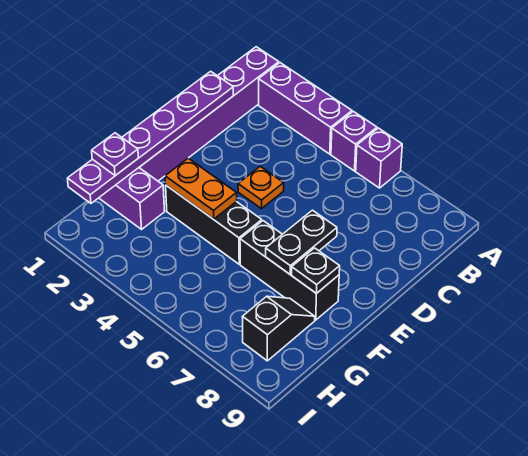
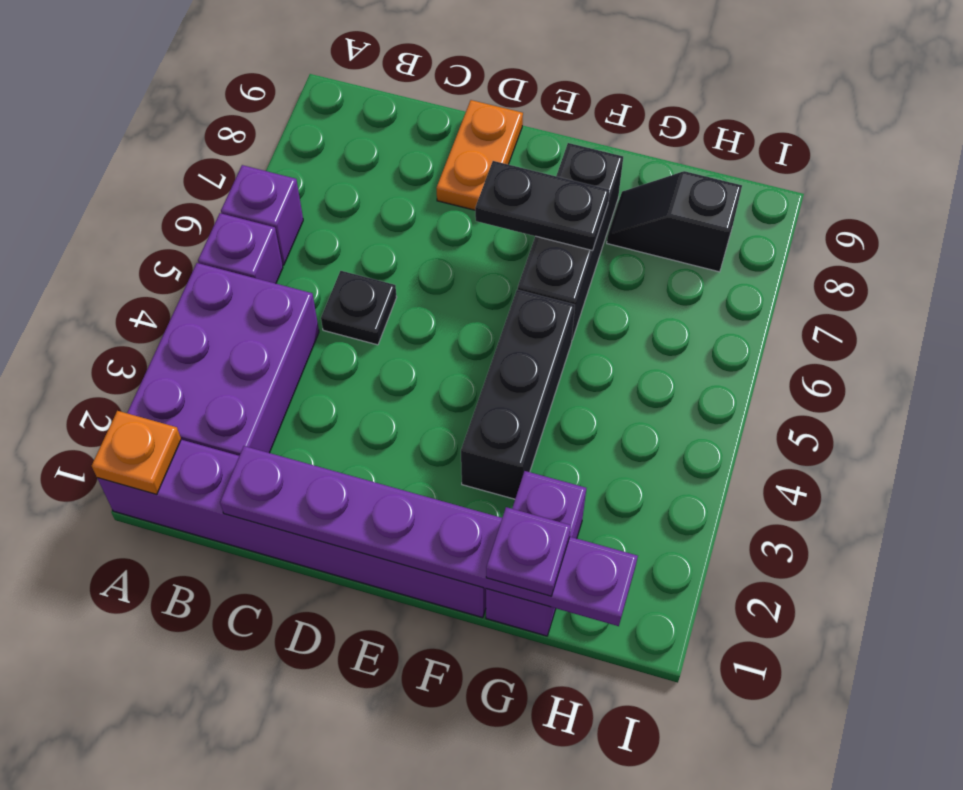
purple brick A2:A4 level 1 -> purple brick A2:B4 level 1
orange plate D4 level 1 -> orange plate A1 level 2
orange plate F3:F4 level 2 -> orange plate D8:D9 level 1
black plate F8 level 2 -> black plate C5 level 1

